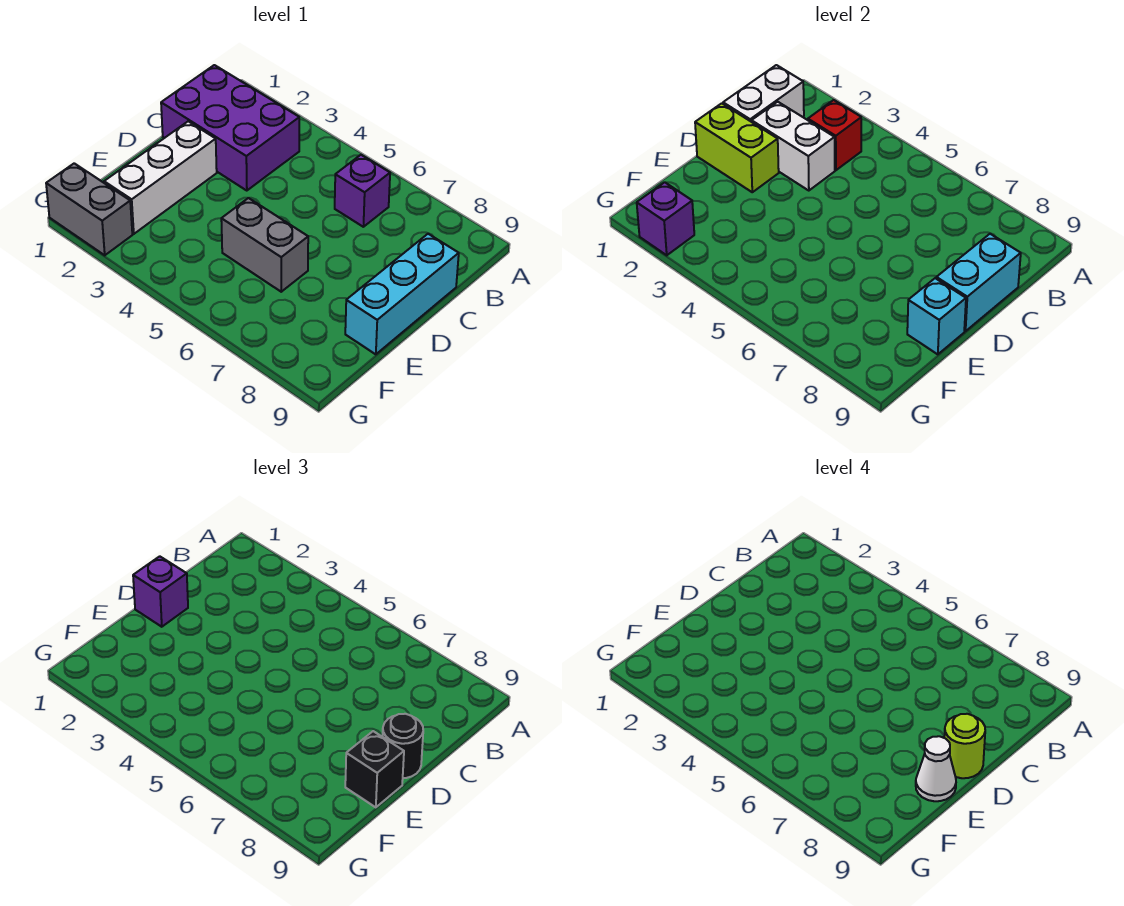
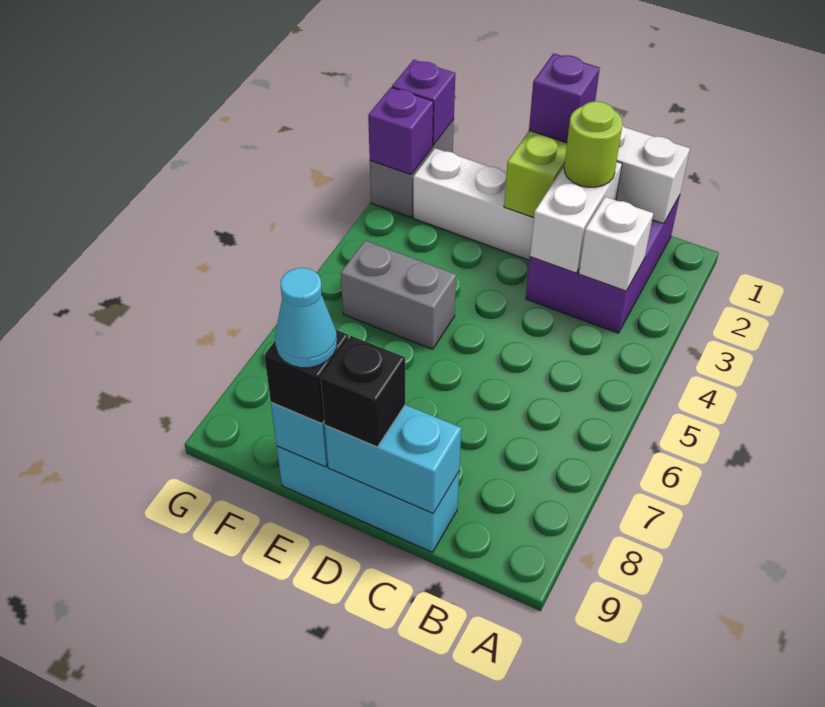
red brick B3 level 2 -> white brick B3 level 2
purple brick B6 level 1 -> purple brick G1 level 2
black round brick D9 level 3 -> black brick D9 level 3
lime round brick D9 level 4 -> lime round brick C2 level 3
grey brick E5:E6 level 1 -> grey brick E5:F5 level 1
white cone E9 level 4 -> cyan cone E9 level 4

